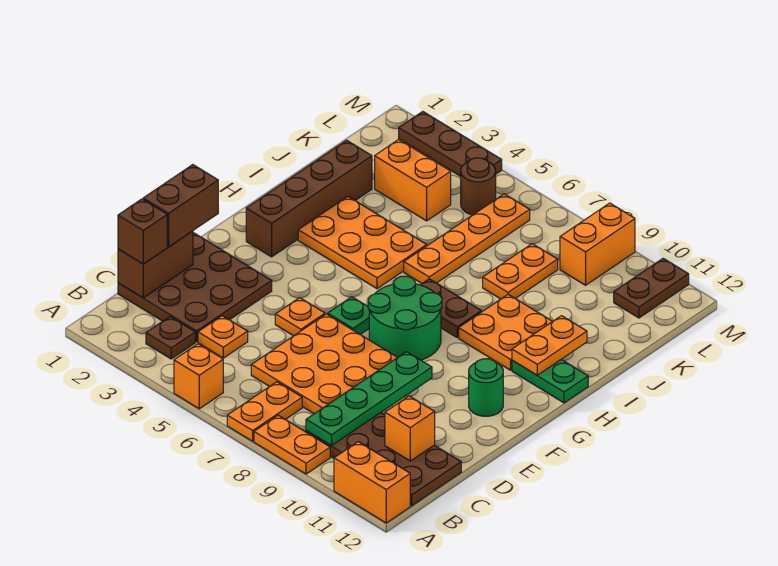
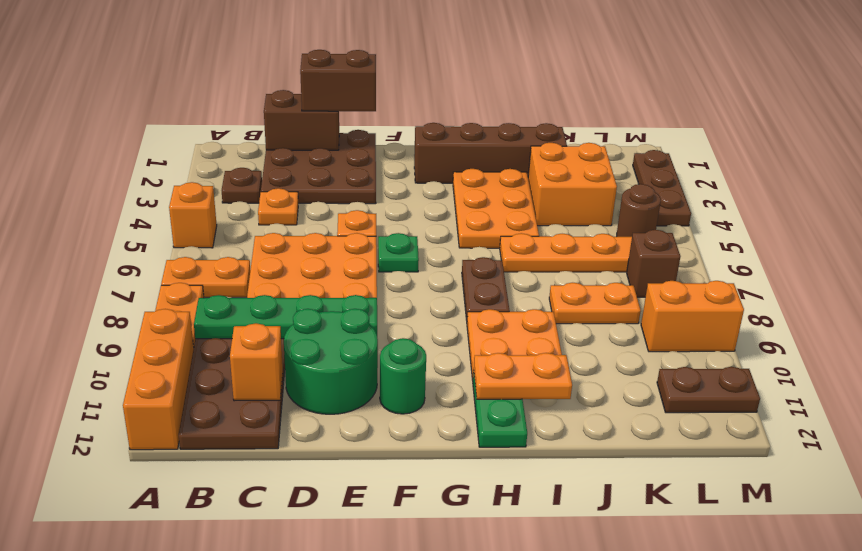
orange brick A11:A12 level 1 -> orange brick A10:A12 level 1
brown brick C1 level 3 -> brown brick L7 level 1
green round brick F7:G8 level 1 -> green round brick D10:E11 level 1
orange brick K3:K4 level 1 -> orange brick J3:K4 level 1

